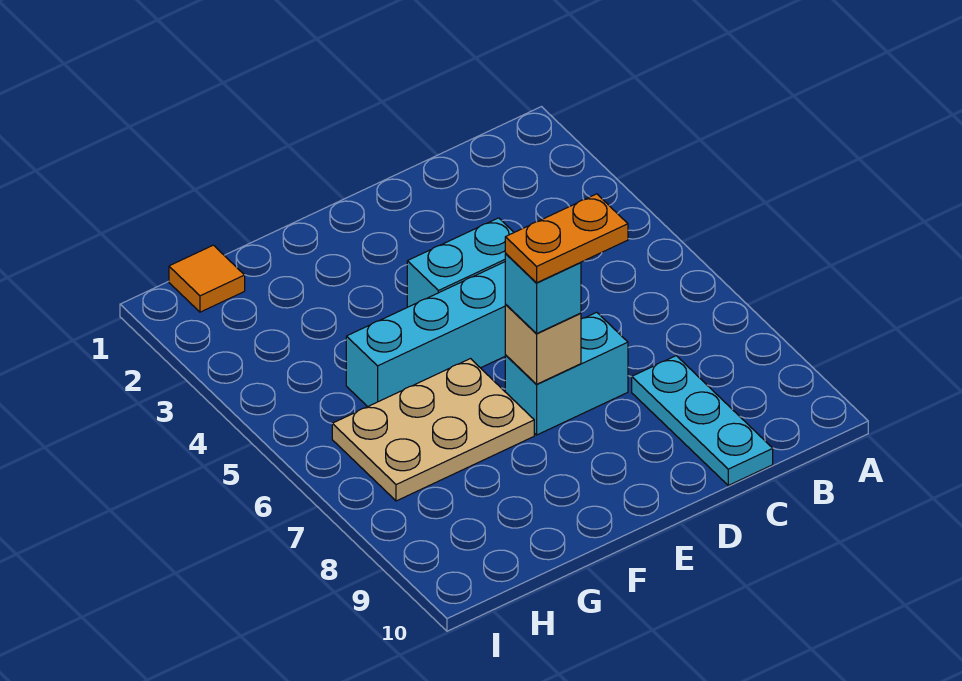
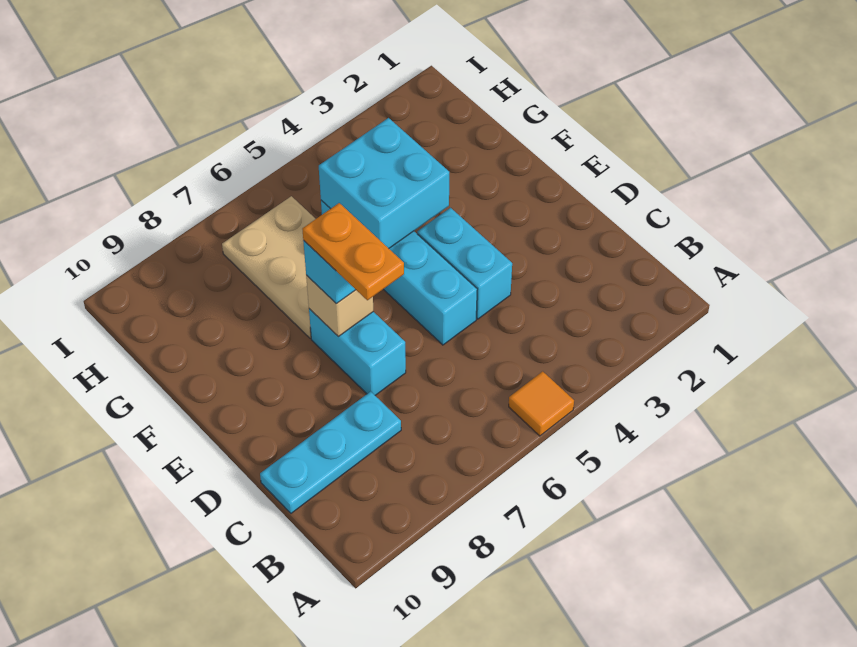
none -> cyan brick F4:G5 level 2
orange tile H1 level 1 -> orange tile A5 level 1

